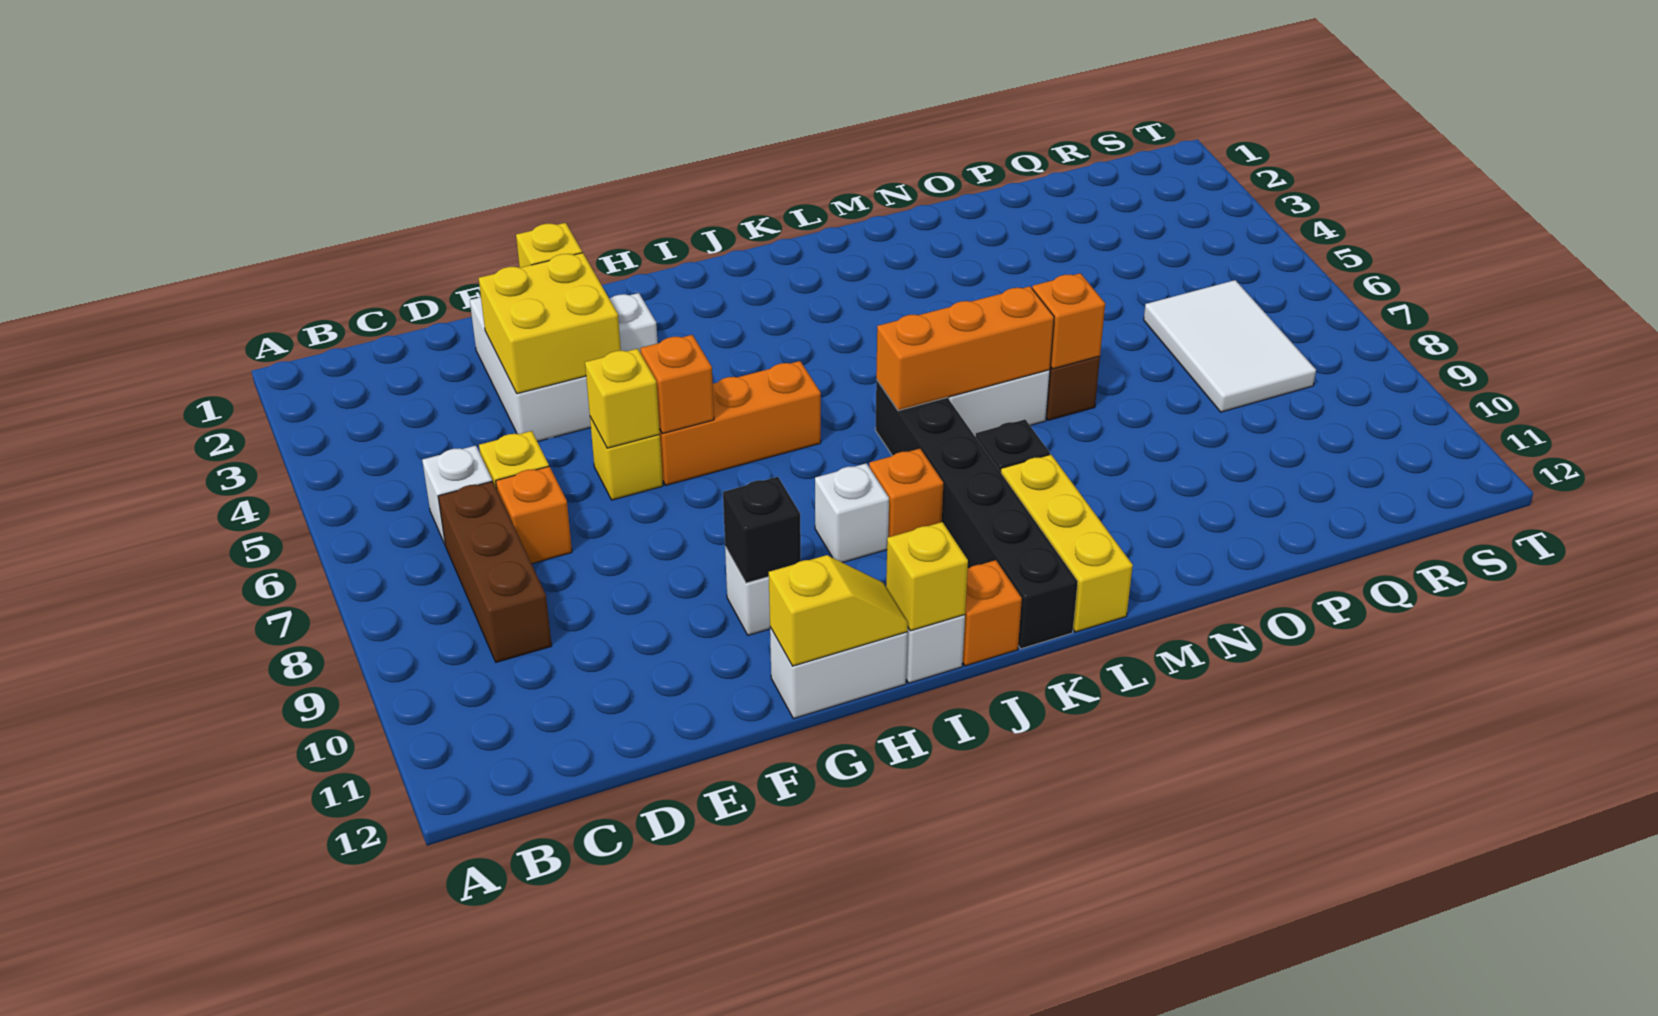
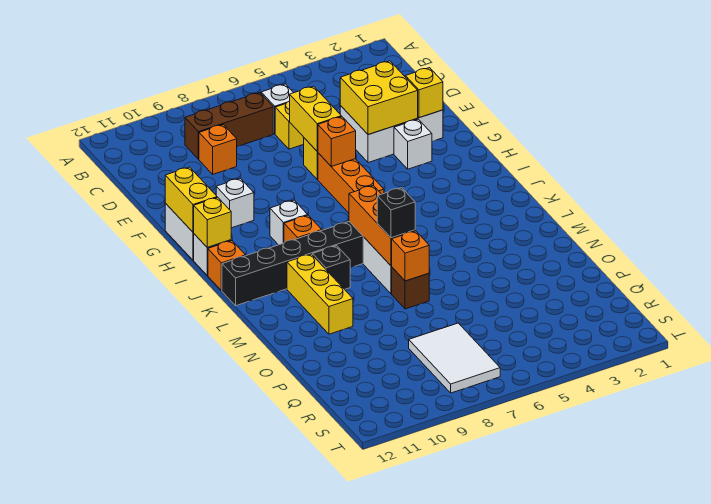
orange brick D7 level 1 -> orange brick D9 level 1
yellow brick F6 level 2 -> yellow brick E6:F6 level 2
black brick G10 level 2 -> black brick M7 level 3
yellow slope G12:H12 level 2 top G -> yellow brick G12:H12 level 2
yellow brick L10:L12 level 1 -> yellow brick L10:N10 level 1
white tile Q6:R8 level 1 -> white tile Q7:S8 level 1

